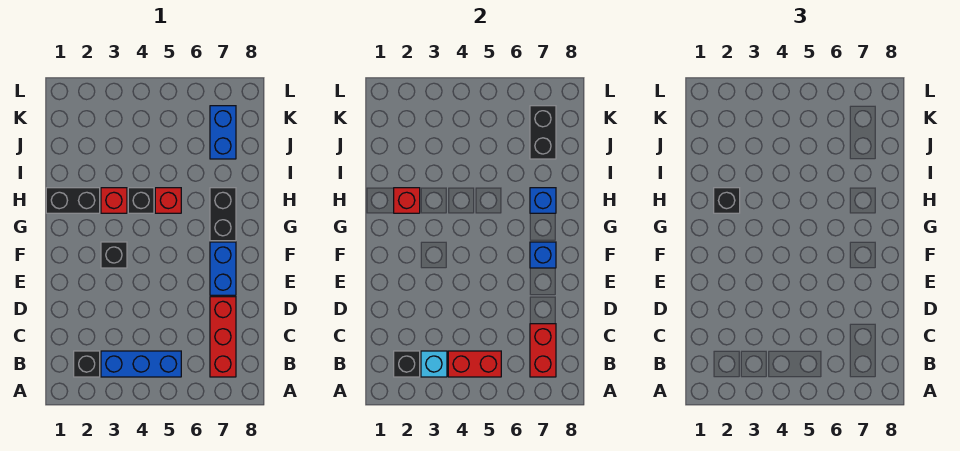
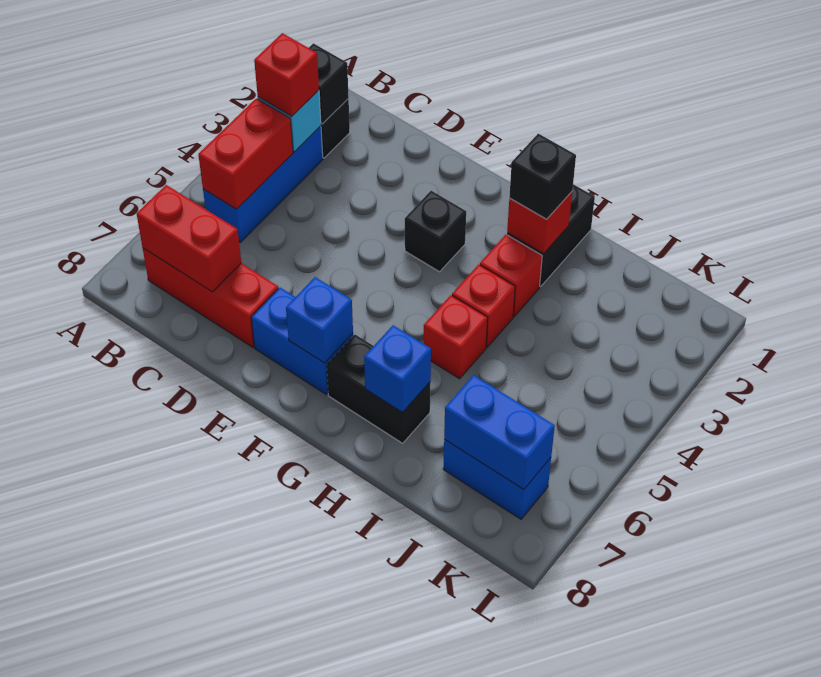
none -> red brick B3 level 3
black brick H4 level 1 -> red brick H4 level 1
black brick J7:K7 level 2 -> blue brick J7:K7 level 2

